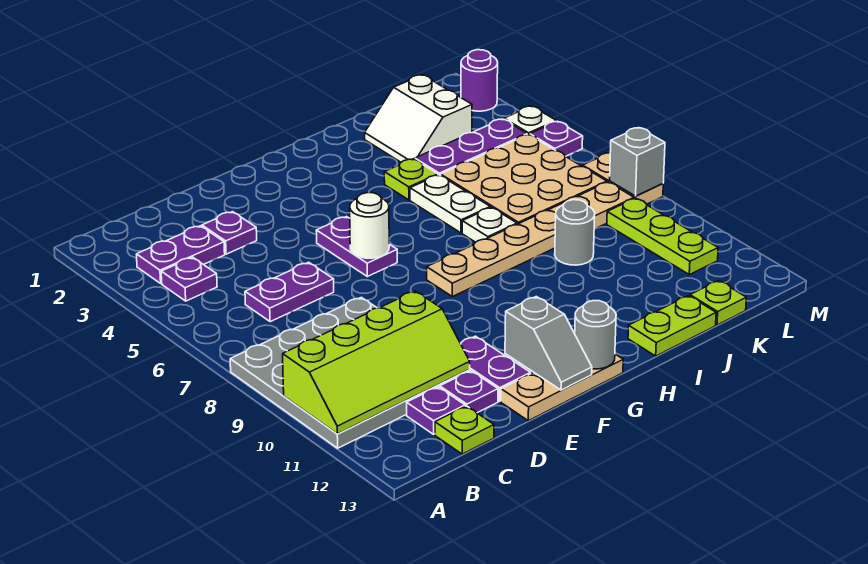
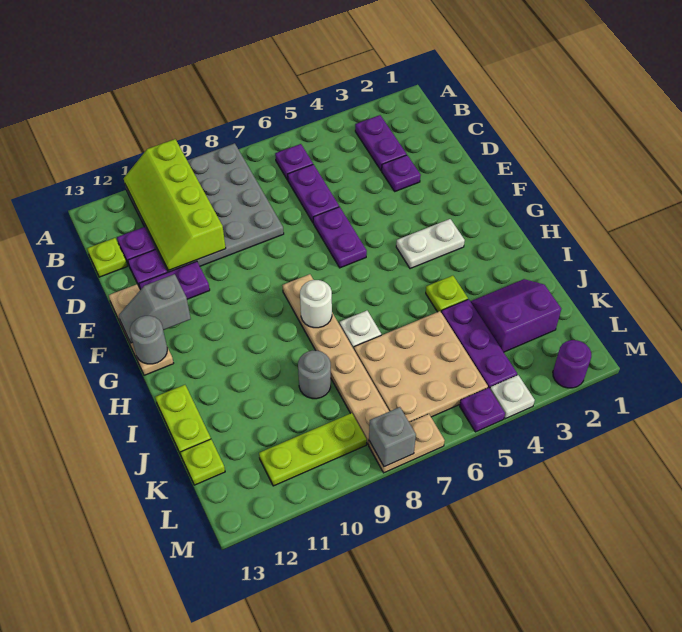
purple plate B4 level 1 -> purple plate B6 level 1
purple plate F5:F6 level 1 -> purple plate E6:F6 level 1
white round brick F6 level 2 -> white round brick H8 level 2
white plate I5:I6 level 1 -> white plate G3:G4 level 1
white slope J2:K3 level 1 top K -> purple slope J2:K3 level 1 top K

